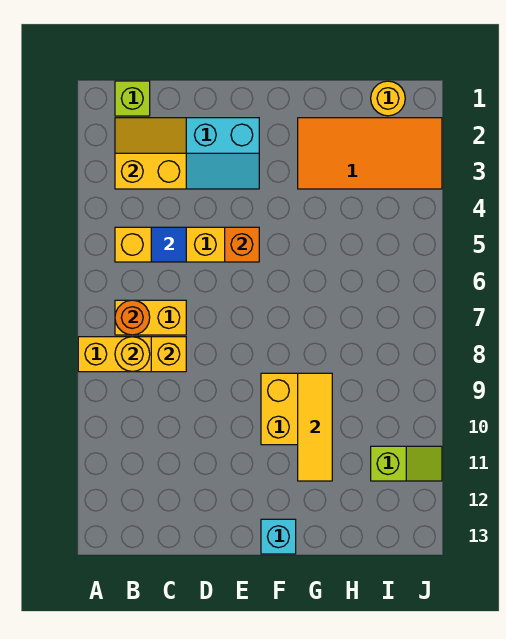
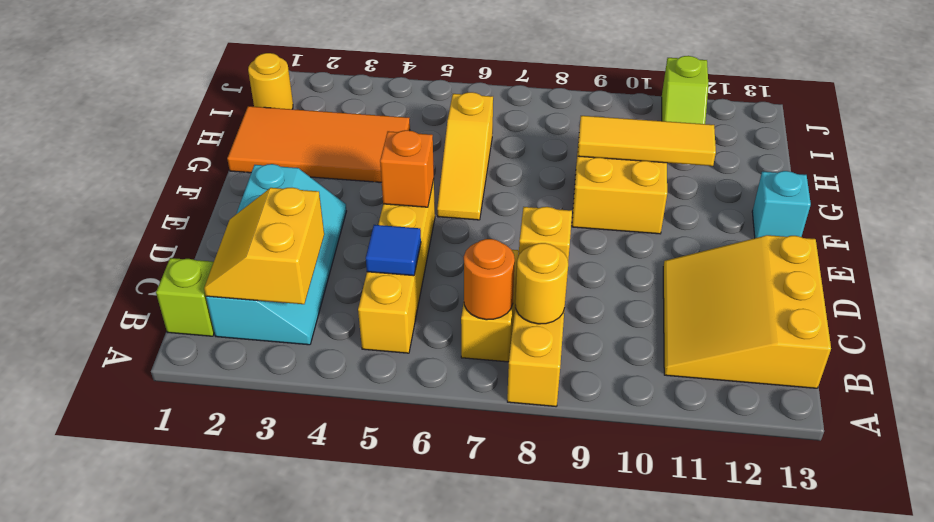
none -> yellow slope B11:D13 level 1 top 13
none -> yellow slope F6:H6 level 1 top H
orange tile G2:J3 level 1 -> orange tile G1:H4 level 1
lime slope I11:J11 level 1 top I -> lime slope I11:J11 level 1 top J

